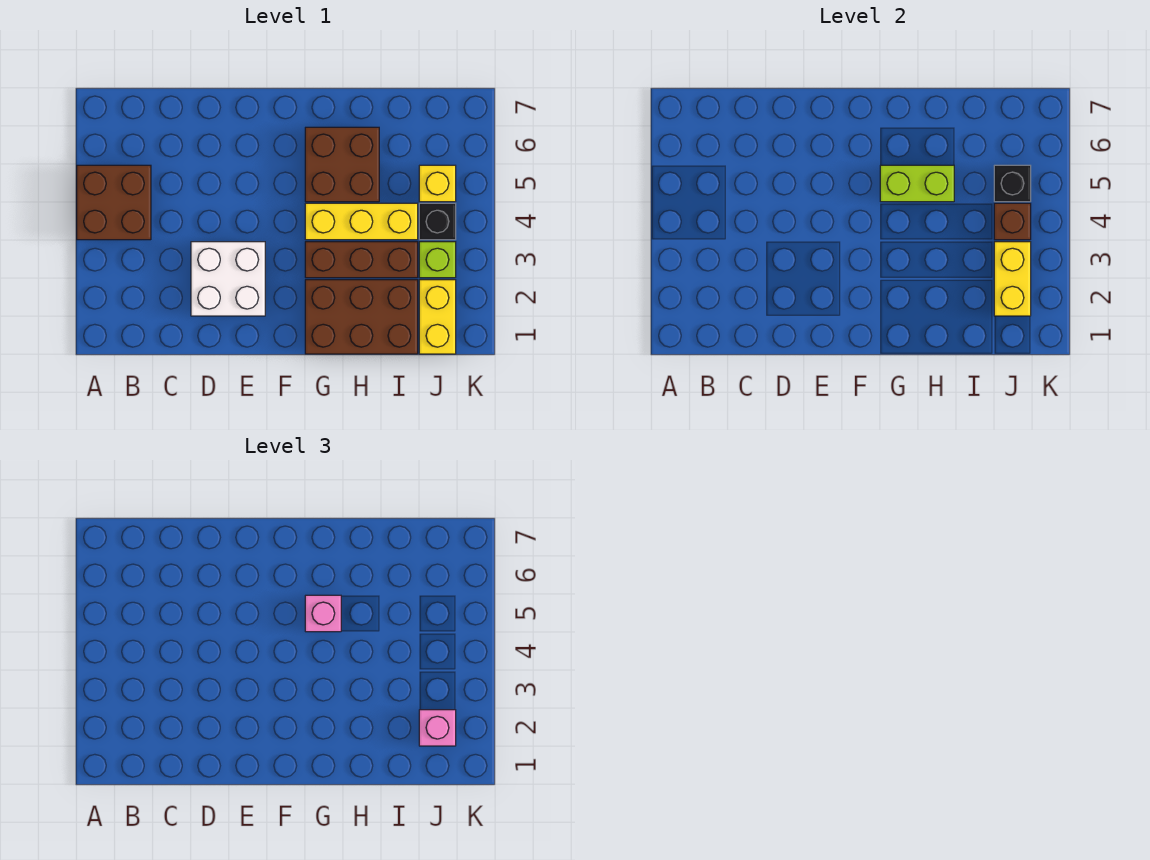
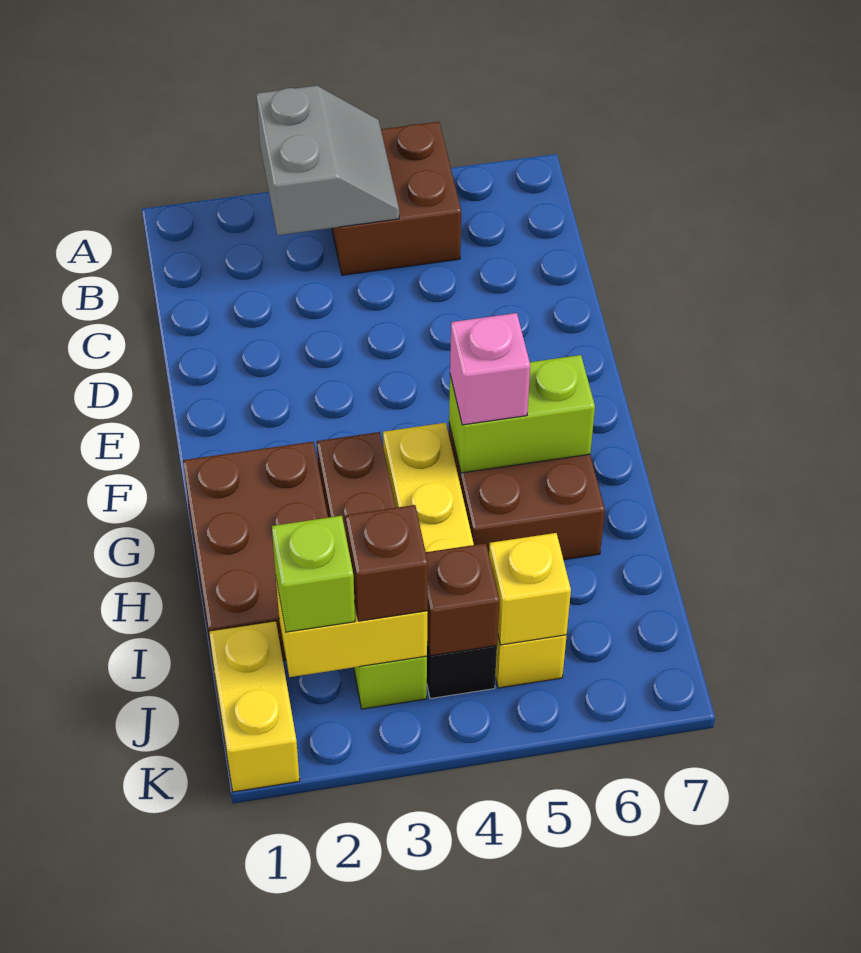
none -> grey slope A3:B4 level 2 top 3
white brick D2:E3 level 1 -> none
lime brick G5:H5 level 2 -> lime brick G5:G6 level 2
yellow brick J1:J2 level 1 -> yellow brick J1:K1 level 1
pink brick J2 level 3 -> lime brick J2 level 3
none -> brown brick J3 level 3
black brick J5 level 2 -> yellow brick J5 level 2

